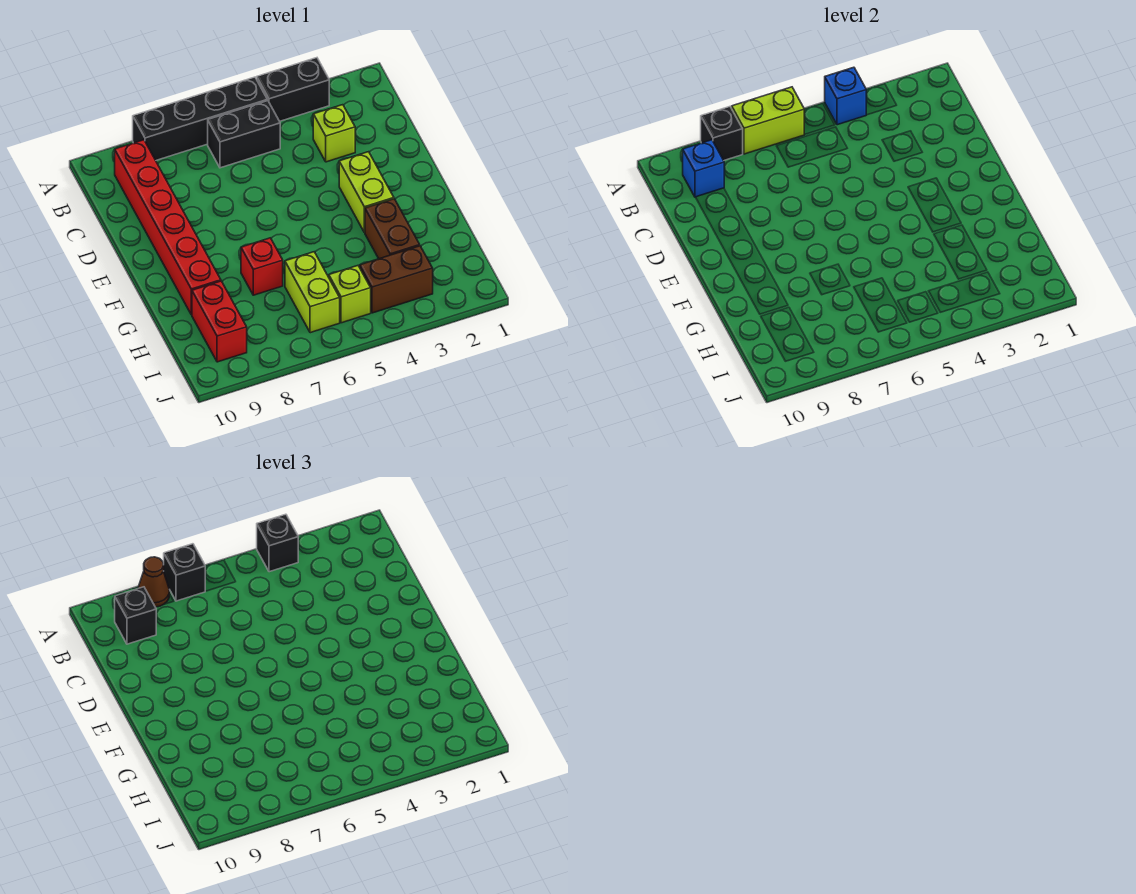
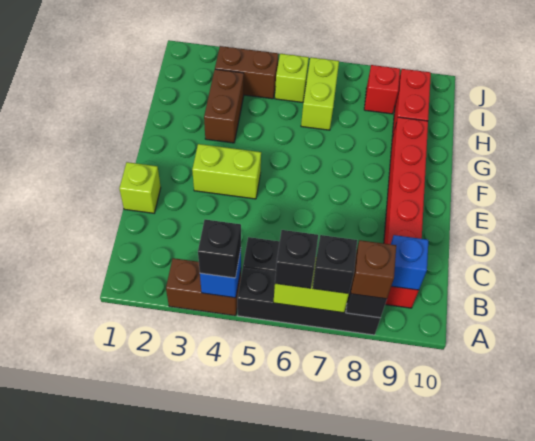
black brick A3:A4 level 1 -> brown brick A3:A4 level 1
brown cone A8 level 3 -> brown brick A8 level 3
black brick B9 level 3 -> black brick A6 level 3
lime brick C3 level 1 -> lime brick D1 level 1
lime brick E3:F3 level 1 -> lime brick E3:E4 level 1
red brick G7 level 1 -> red brick I8 level 1

